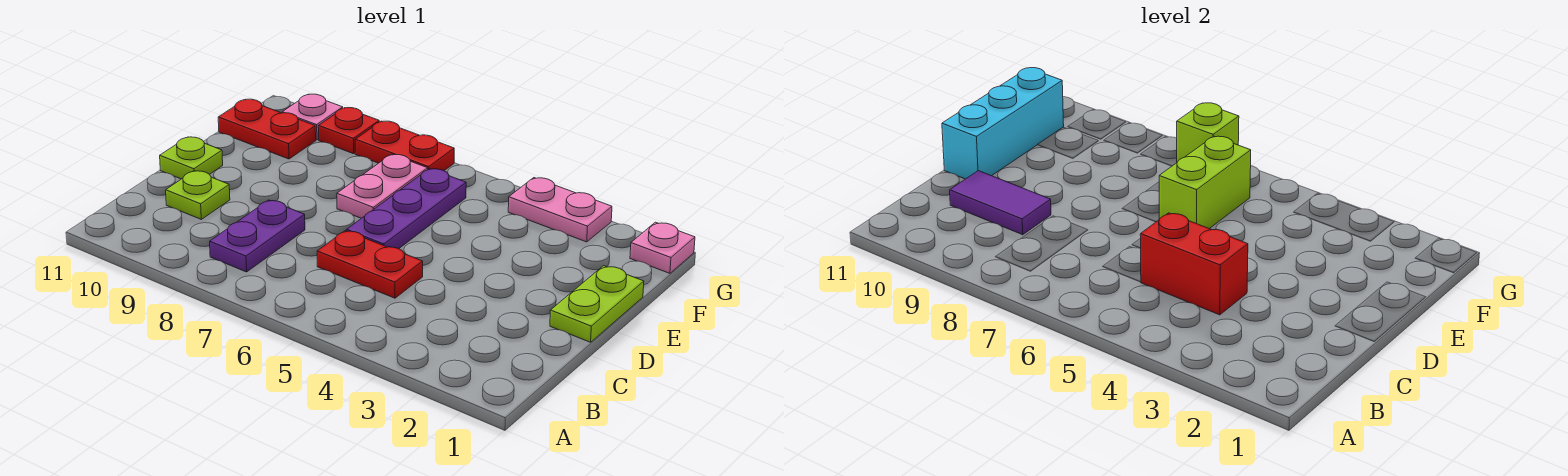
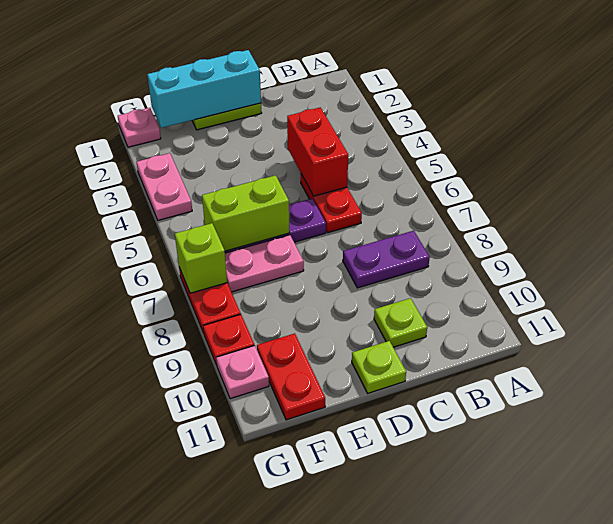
purple tile C9:C10 level 2 -> none
cyan brick D11:F11 level 2 -> cyan brick D1:F1 level 2

